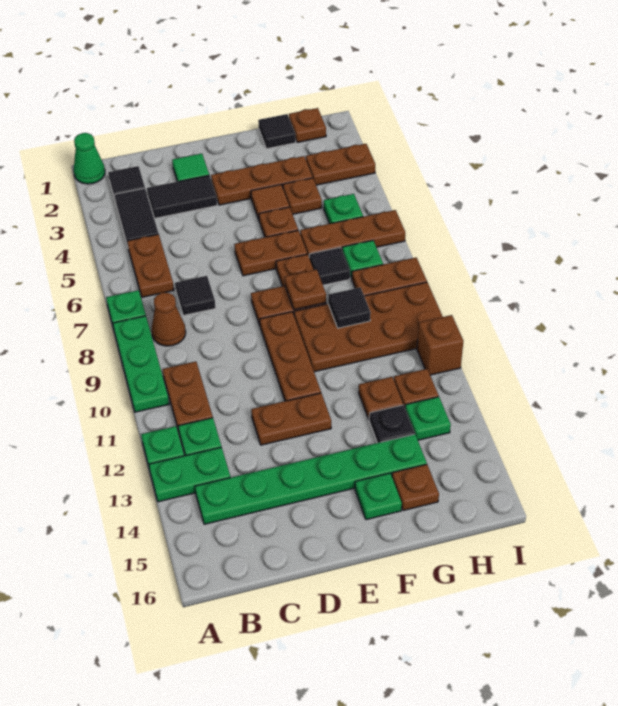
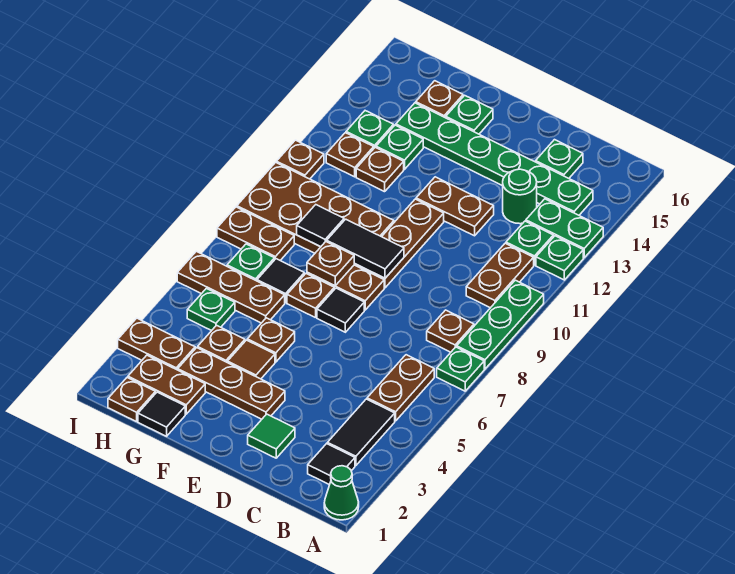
brown cone B8 level 1 -> brown plate B8 level 1
black tile C3:D3 level 1 -> black tile E9:F9 level 2
black tile C7 level 1 -> black tile E7 level 1
none -> green round brick C13 level 1
none -> green plate C15 level 1
brown plate E6:F6 level 1 -> brown plate G2:H2 level 1
black plate G13 level 1 -> green plate G13 level 1
brown brick I11 level 1 -> brown plate I11 level 1

